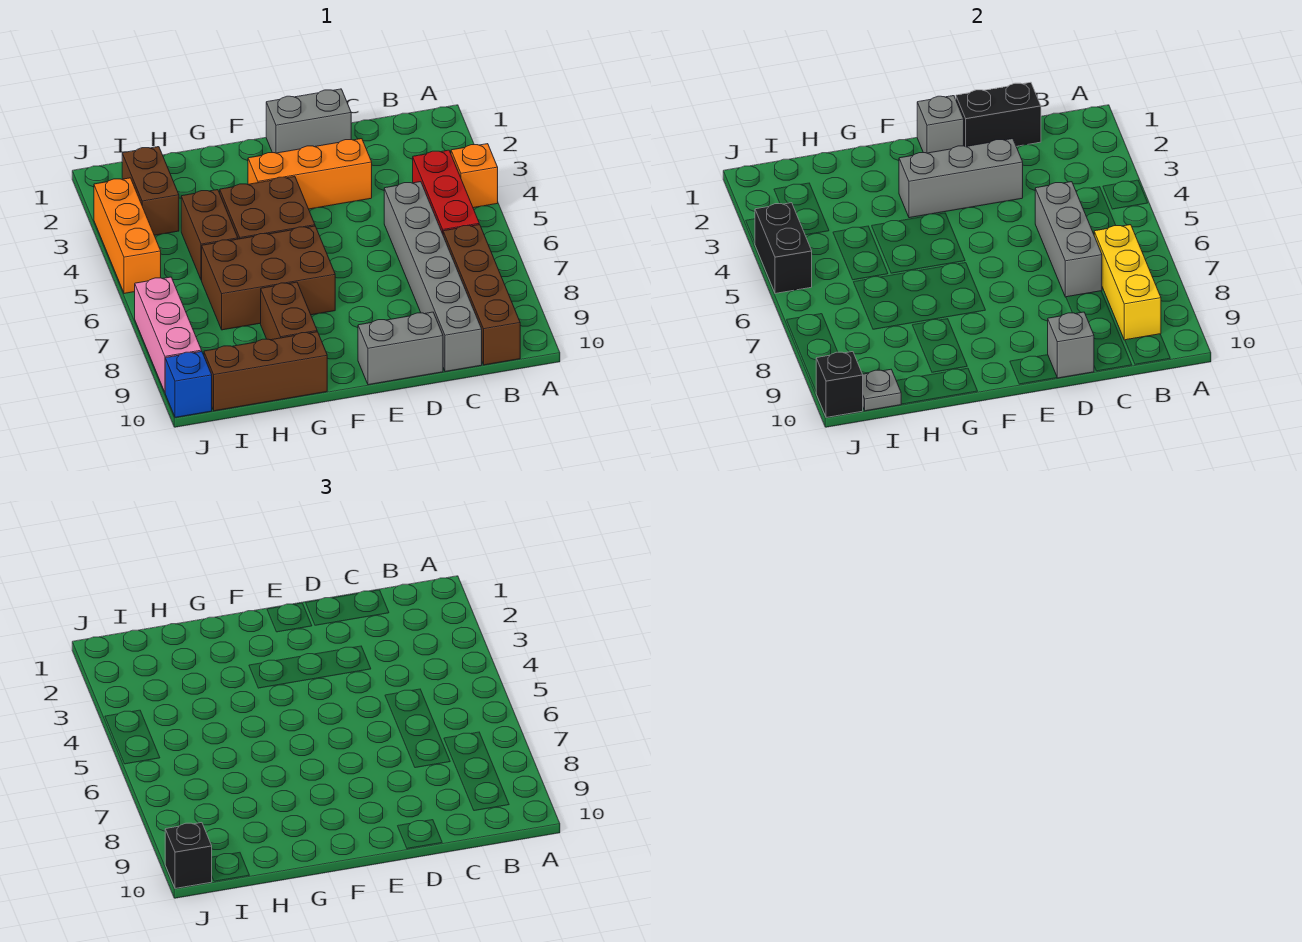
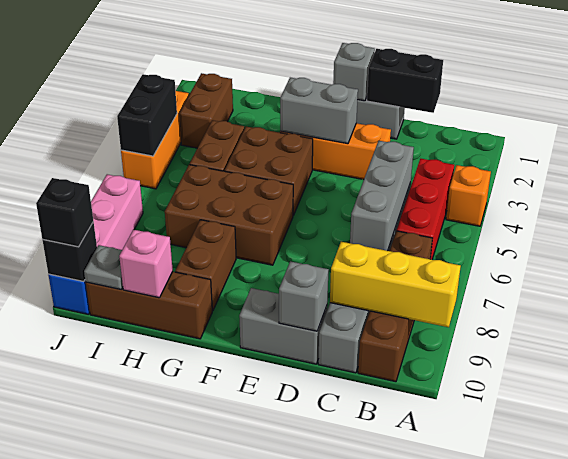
yellow brick B7:B9 level 2 -> yellow brick A9:C9 level 2
grey brick D3:F3 level 2 -> grey brick E3:F3 level 2
none -> pink brick H10 level 2

